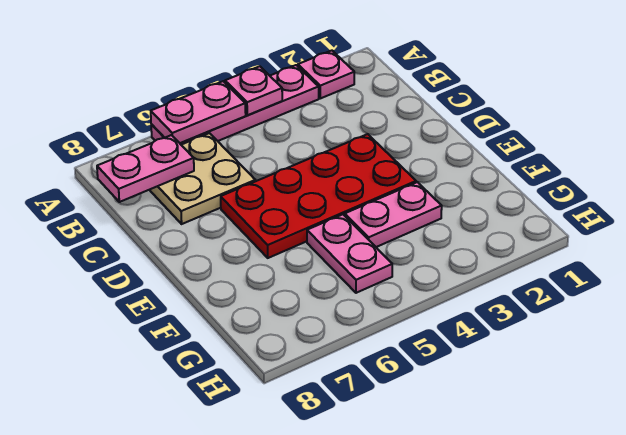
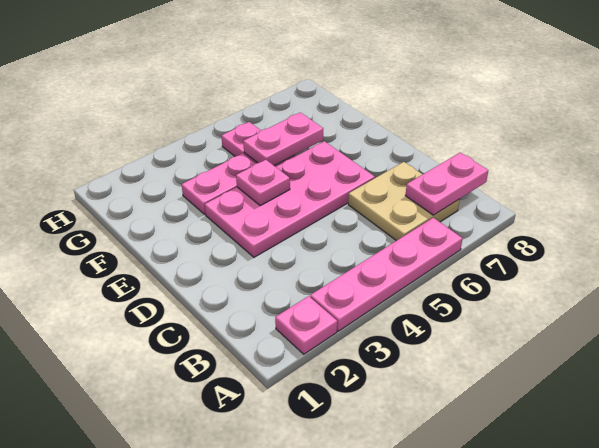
pink plate A4 level 2 -> pink plate E4 level 2
pink plate A5:A6 level 2 -> pink plate F5:F6 level 2
red plate D3:E6 level 1 -> pink plate D3:E6 level 1

